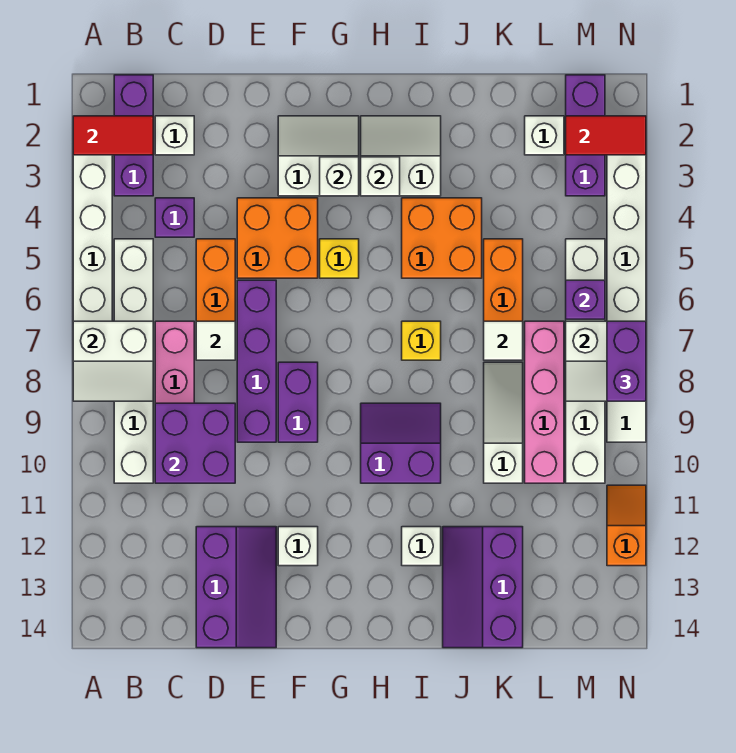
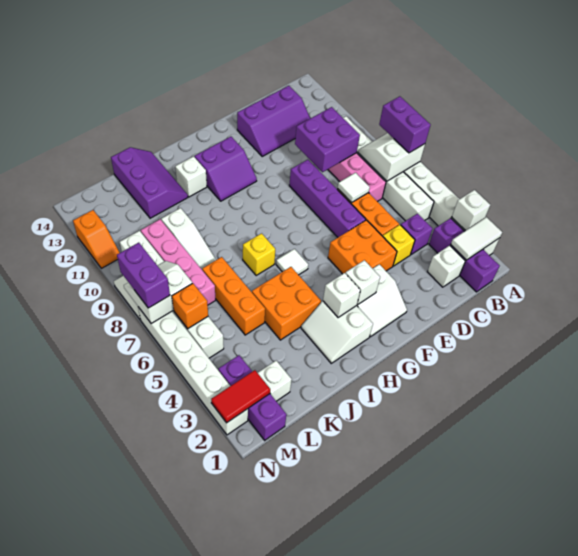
red tile A2:B2 level 2 -> white tile A2:B2 level 2
purple slope D12:E14 level 1 top D -> purple slope C12:E13 level 1 top 13
purple brick F8:F9 level 1 -> purple brick A7:A8 level 3
white brick F12 level 1 -> white brick A3 level 2
yellow brick G5 level 1 -> yellow brick D4 level 1
white slope H2:I3 level 1 top 3 -> white slope H2:I3 level 1 top H
purple slope H9:I10 level 1 top 10 -> purple slope G11:H12 level 1 top 12
white tile K7 level 2 -> white tile H6 level 1
purple brick M6 level 2 -> orange brick M6 level 2

